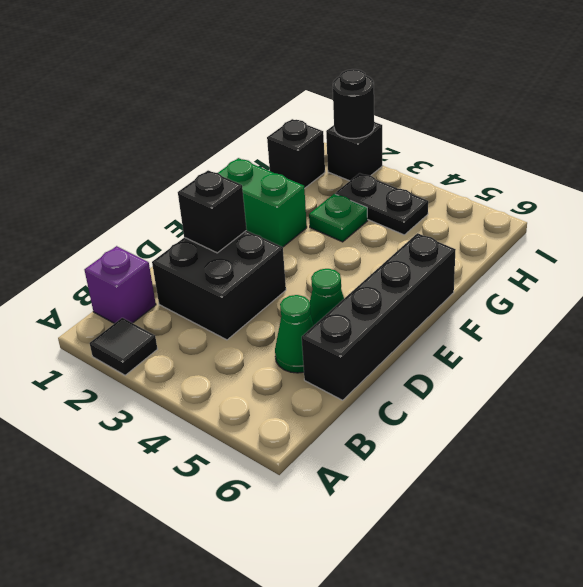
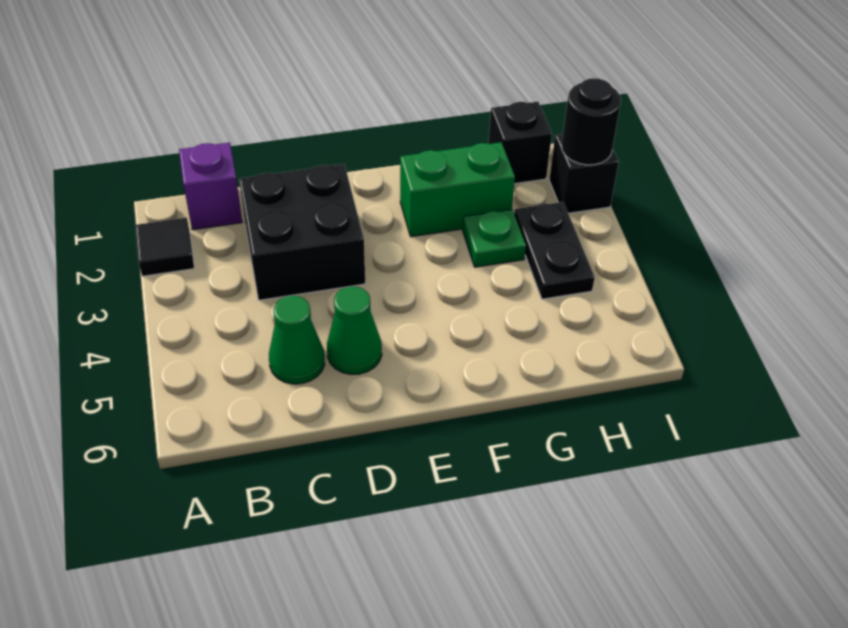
black brick C6:F6 level 1 -> none
black brick D2 level 2 -> none
green brick F1:F2 level 1 -> green brick F2:G2 level 1

